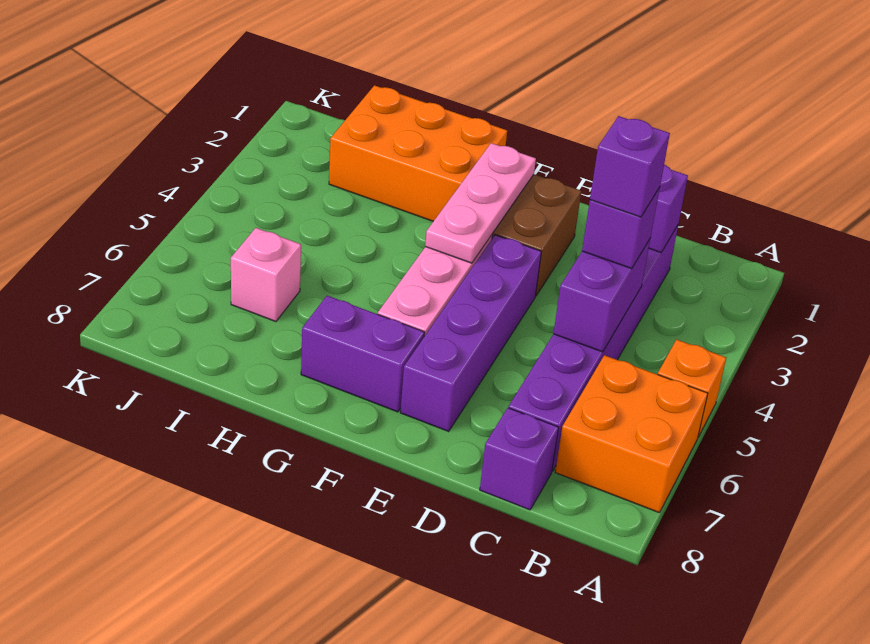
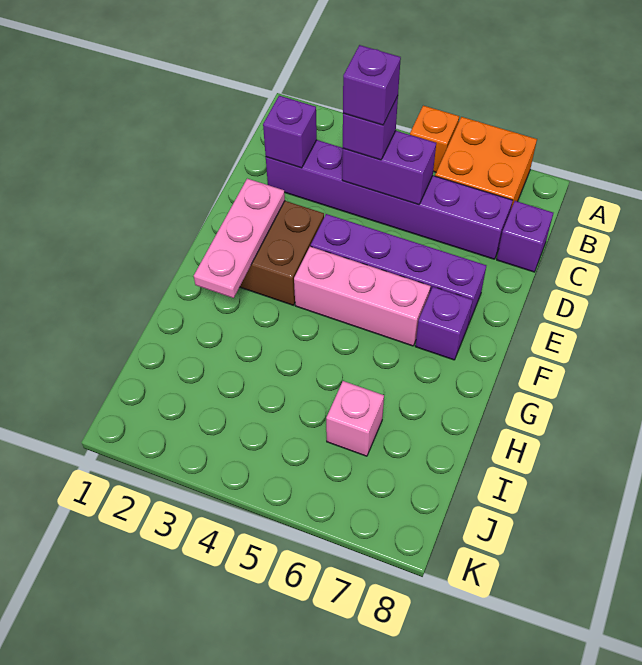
pink plate F2:F4 level 2 -> pink plate E2:G2 level 2
purple brick F7:G7 level 1 -> purple brick F7 level 1
orange brick G1:I2 level 1 -> none

